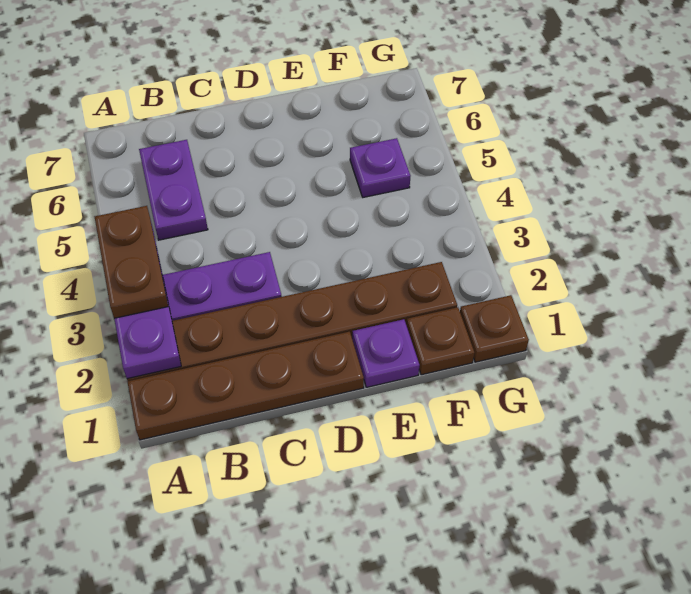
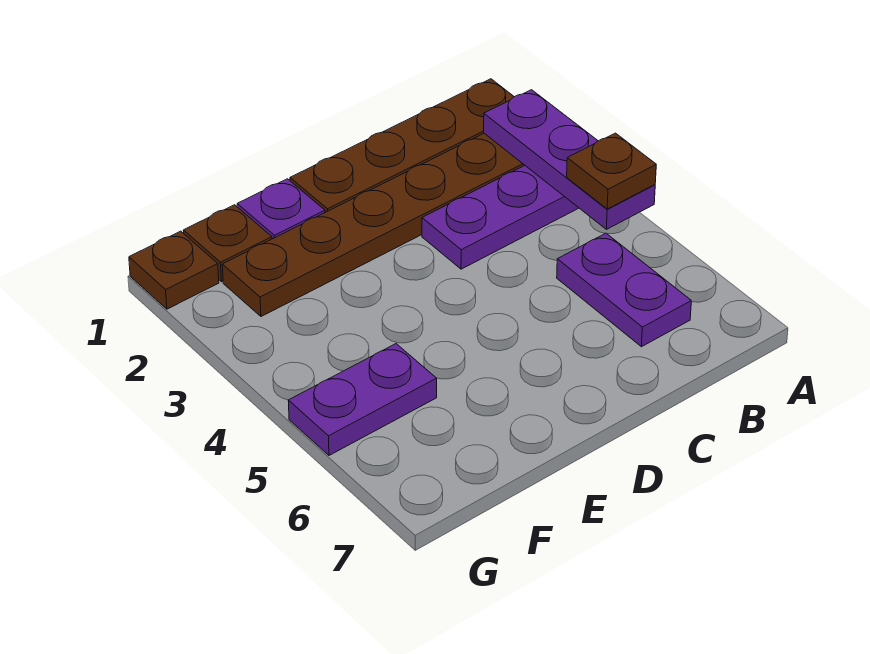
brown plate A3:A4 level 3 -> brown plate A4 level 3
purple plate F5 level 1 -> purple plate F5:G5 level 1

